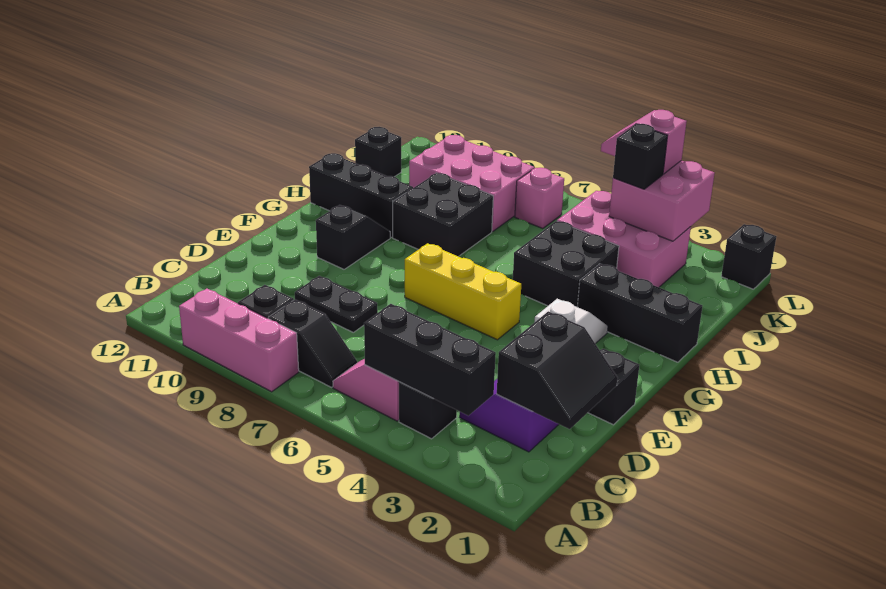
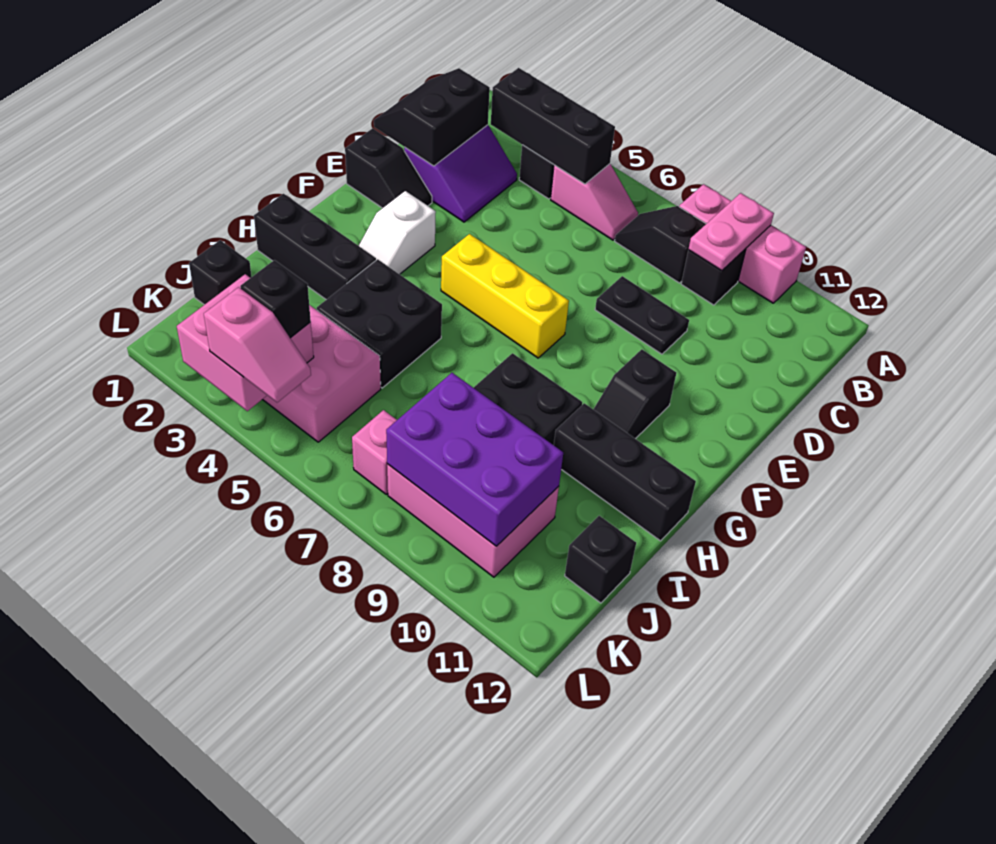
none -> pink plate A9:B9 level 2
none -> purple brick J8:K10 level 2
black brick L1 level 1 -> black brick J1 level 1

